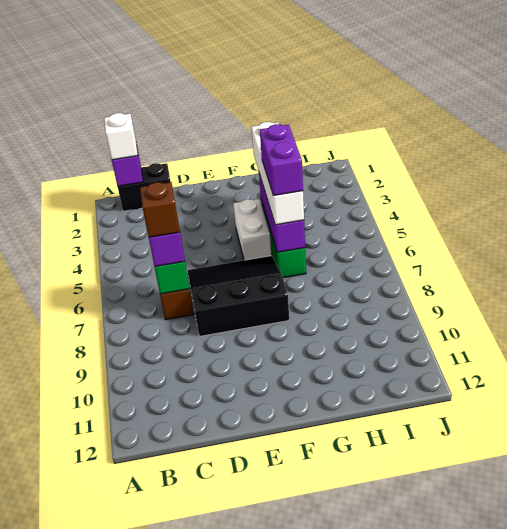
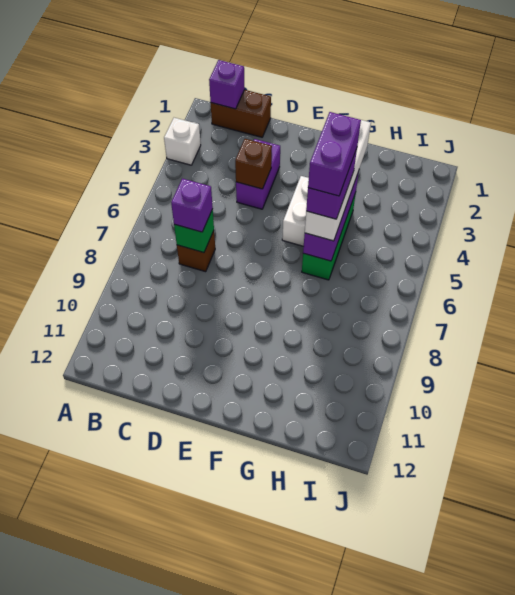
black brick B1:C1 level 1 -> brown brick B1:C1 level 1
white brick B1 level 3 -> white brick A3 level 1
brown brick C7 level 4 -> brown brick D4 level 2
none -> purple brick D3:D4 level 1
black slope D6:F8 level 1 top 8 -> none
none -> purple brick G5:G6 level 5

